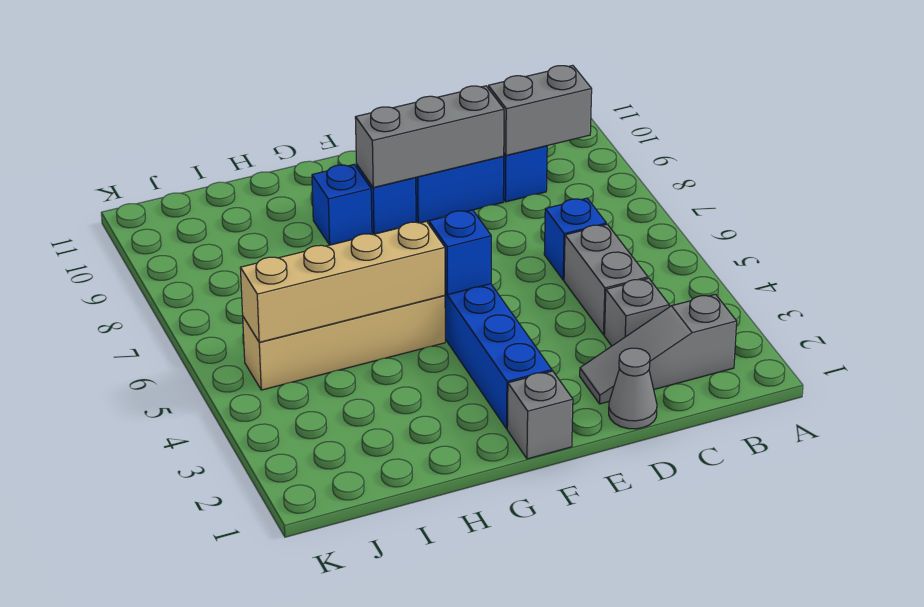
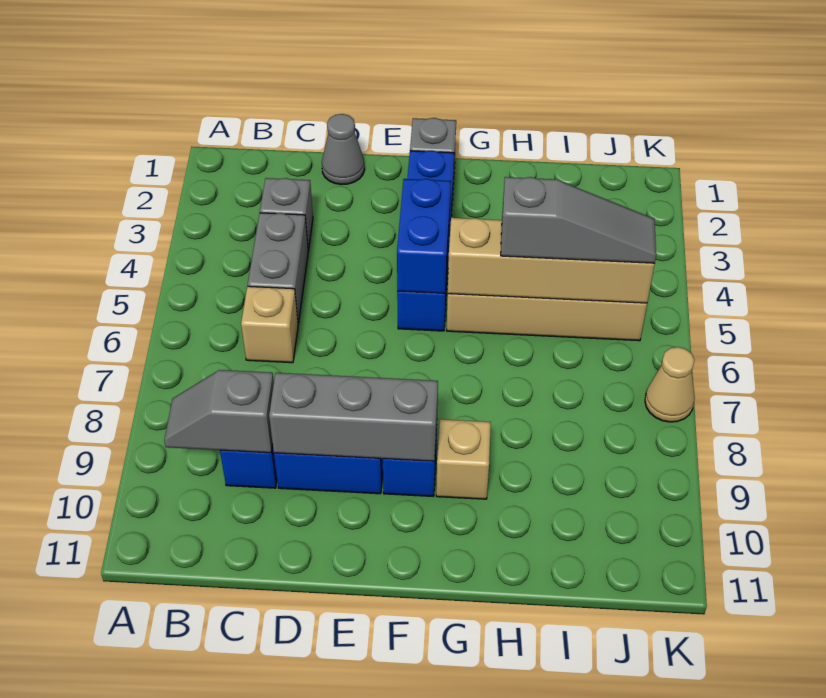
grey slope B2:D2 level 1 top B -> grey slope H5:J5 level 3 top H
grey brick B9:C9 level 2 -> grey slope B9:C9 level 2 top C
blue brick C6 level 1 -> tan brick C6 level 1
blue brick F5 level 2 -> blue brick F4:F5 level 2
blue brick G9 level 1 -> tan brick G9 level 1
none -> tan cone K7 level 1

